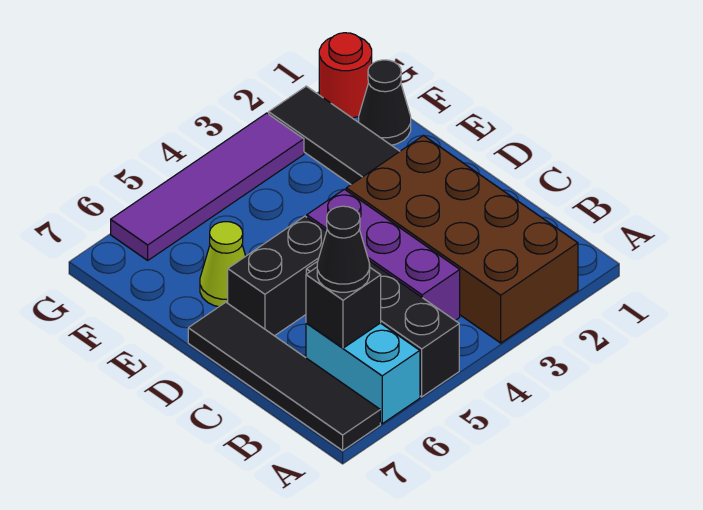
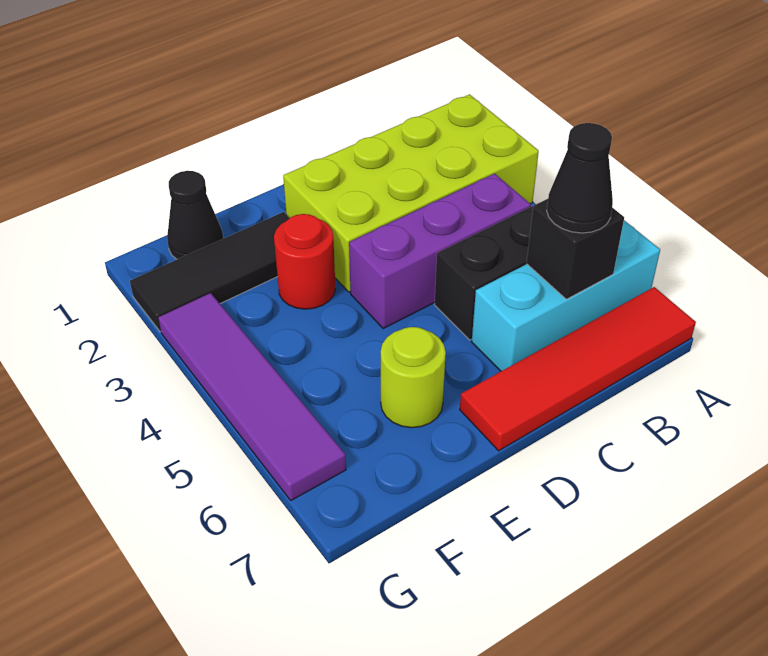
brown brick A2:D3 level 1 -> lime brick A2:D3 level 1
cyan brick A6:B6 level 1 -> cyan brick A6:C6 level 1
black tile A7:D7 level 1 -> red tile A7:D7 level 1
black brick D5:D6 level 1 -> none
lime cone E6 level 1 -> lime round brick E6 level 1
red round brick G1 level 1 -> red round brick E3 level 1

